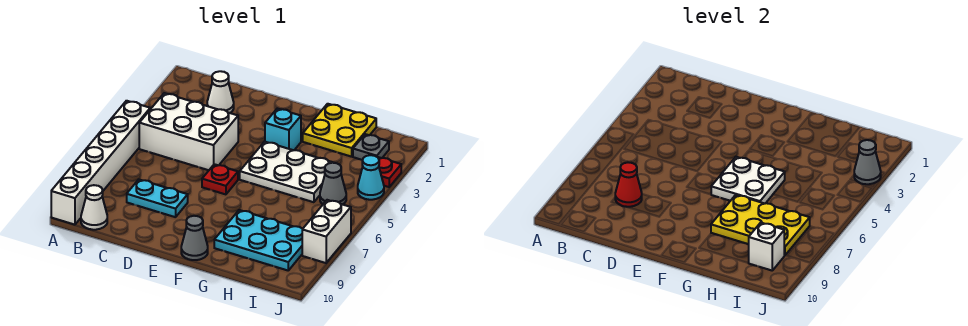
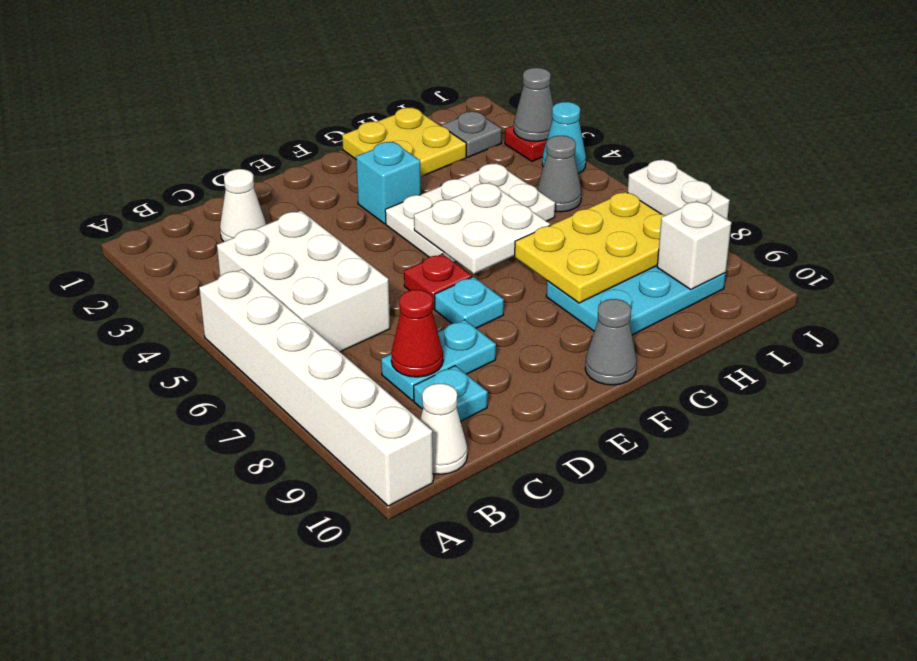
white brick B4:D5 level 1 -> white brick B4:C6 level 1
none -> cyan plate C9 level 1
none -> cyan plate E7 level 1

